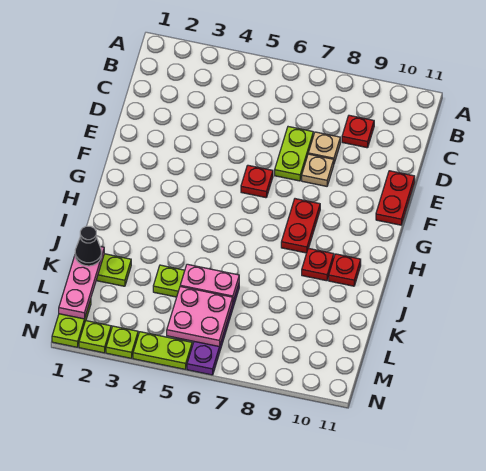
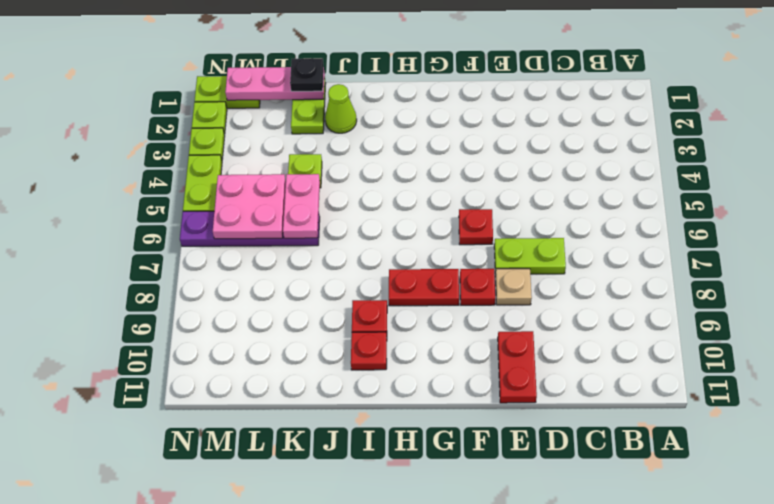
red plate C9 level 1 -> red plate F8 level 1
tan plate D8 level 1 -> none
red plate E11:F11 level 1 -> red plate E10:E11 level 1
none -> lime cone J2 level 1
black cone K1 level 3 -> black plate K1 level 3

